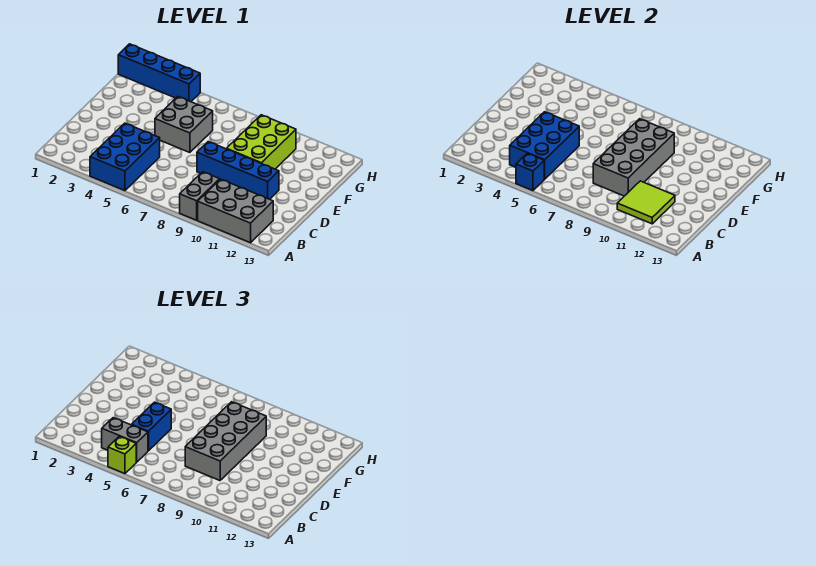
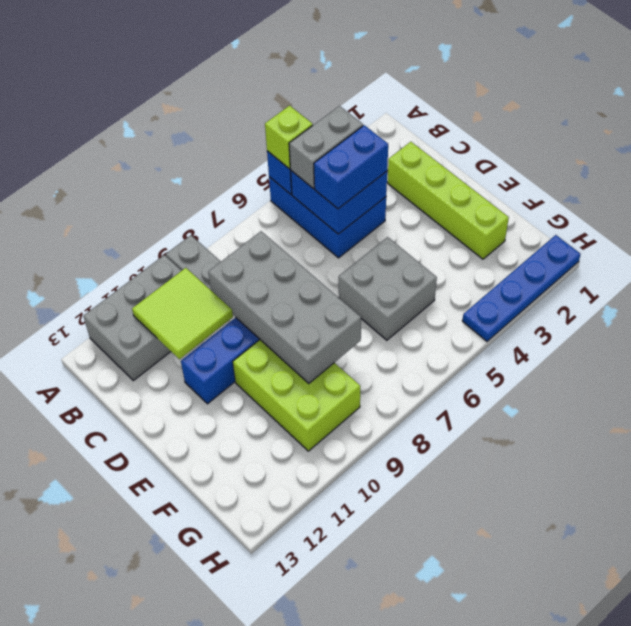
blue brick B4:D5 level 2 -> blue brick B4:C5 level 2
none -> lime brick C2:F2 level 1
blue brick C5:D5 level 3 -> blue brick C4:C5 level 3
grey brick C8:F9 level 3 -> none
blue brick H1:H4 level 1 -> blue plate H1:H4 level 1

